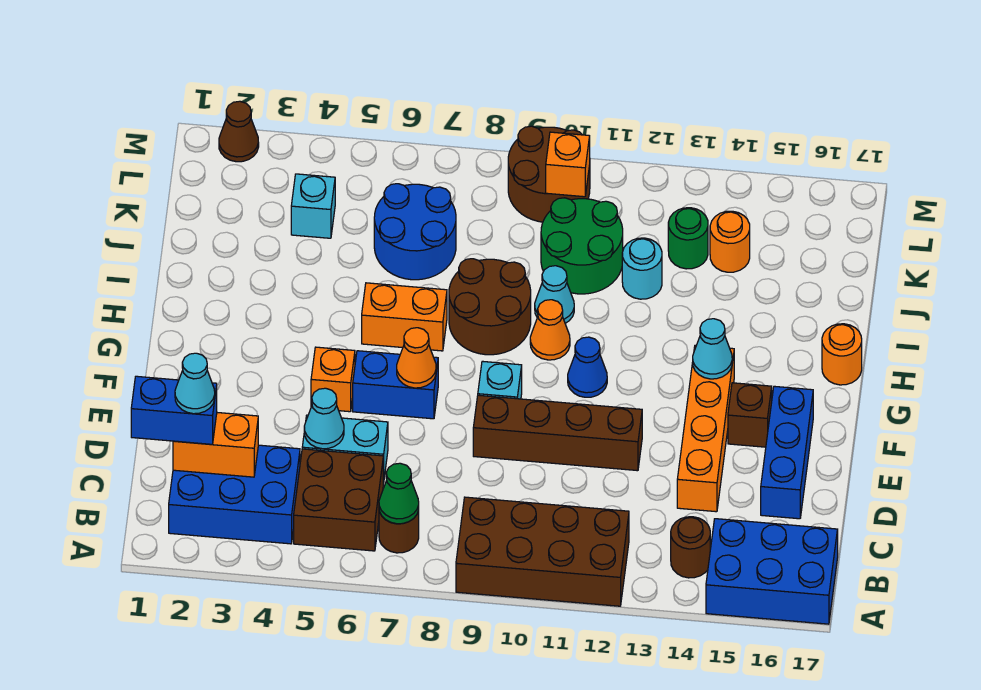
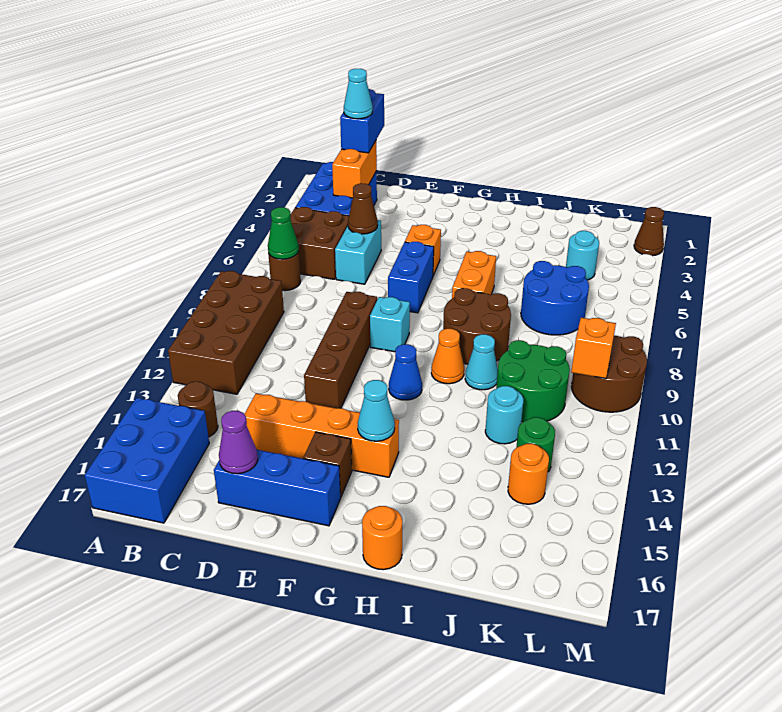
cyan cone D5 level 2 -> brown cone D5 level 2
none -> purple cone D16 level 2
orange cone F7 level 2 -> none
cyan brick K4 level 1 -> cyan round brick K4 level 1

